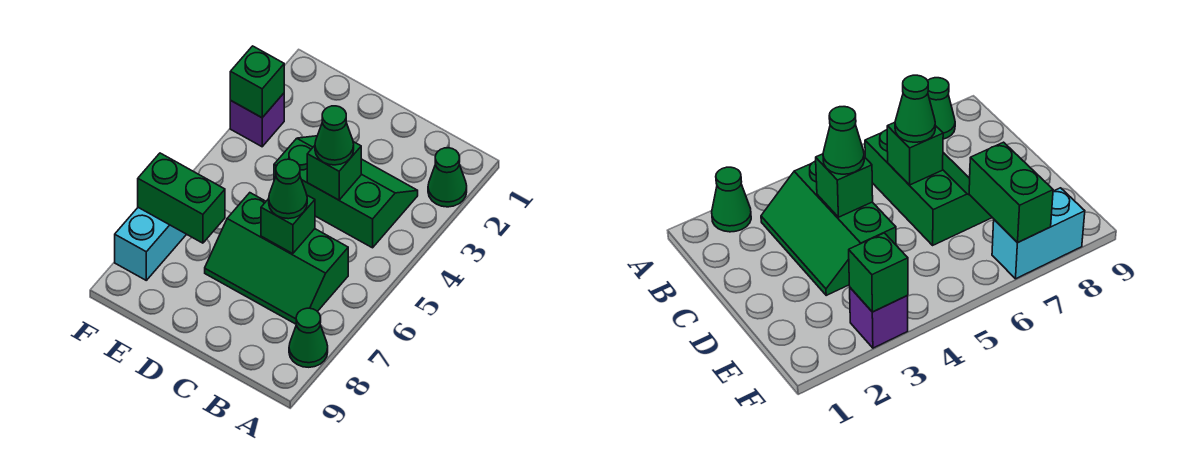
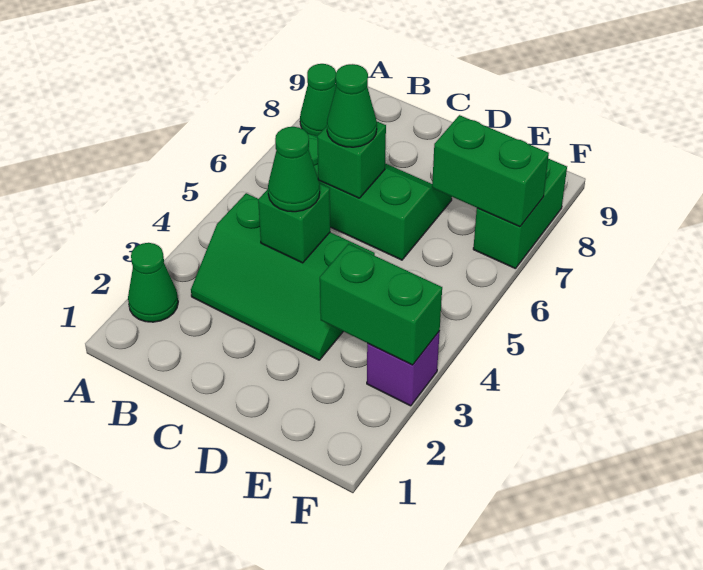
green brick F3 level 2 -> green brick E3:F3 level 2
cyan brick F7:F8 level 1 -> green brick F7:F8 level 1

